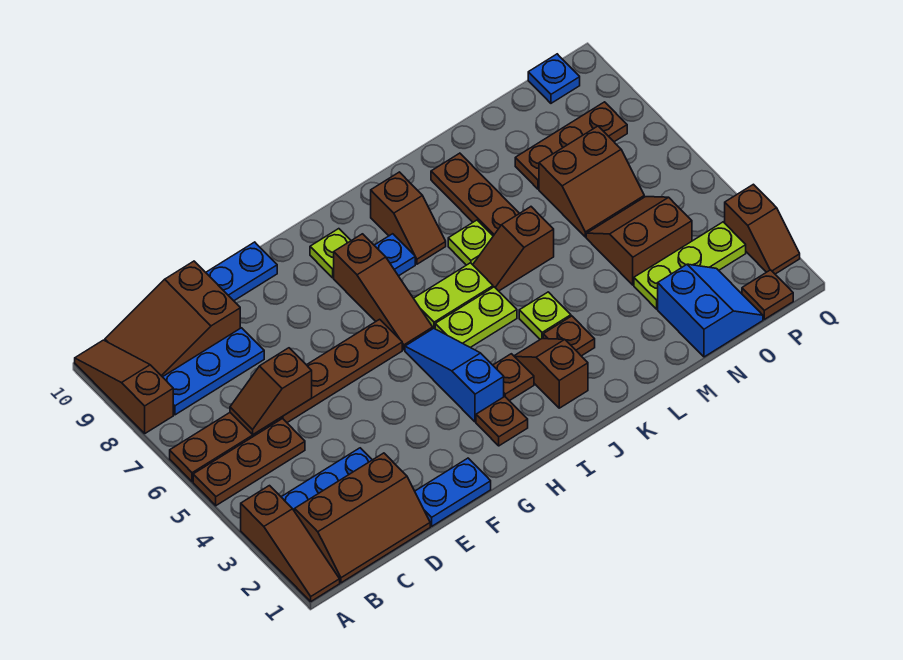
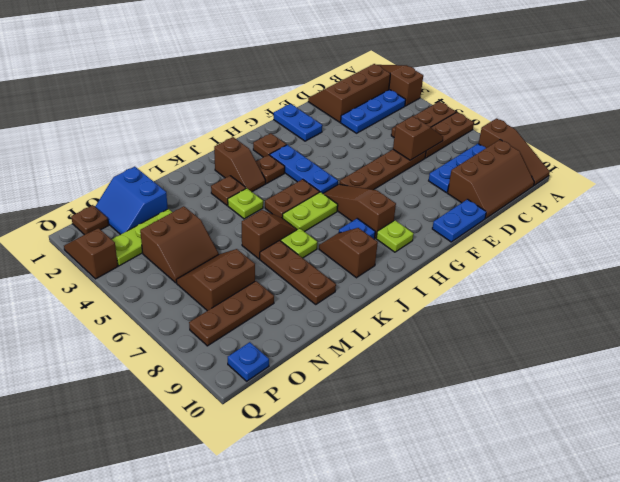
brown slope B9:D10 level 1 top D -> brown slope B9:D10 level 1 top 9
blue plate E1:F1 level 1 -> blue plate F1:F2 level 1
blue slope H3:H5 level 1 top 3 -> blue plate H3:H5 level 1
lime plate I5:J5 level 1 -> brown plate I5:J5 level 1

